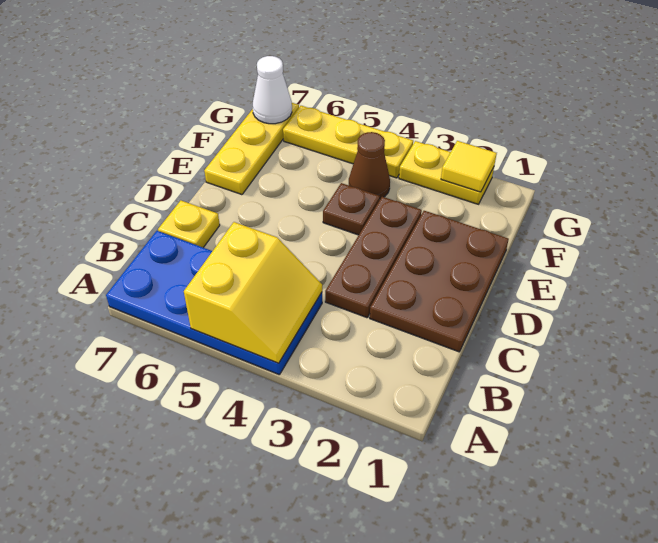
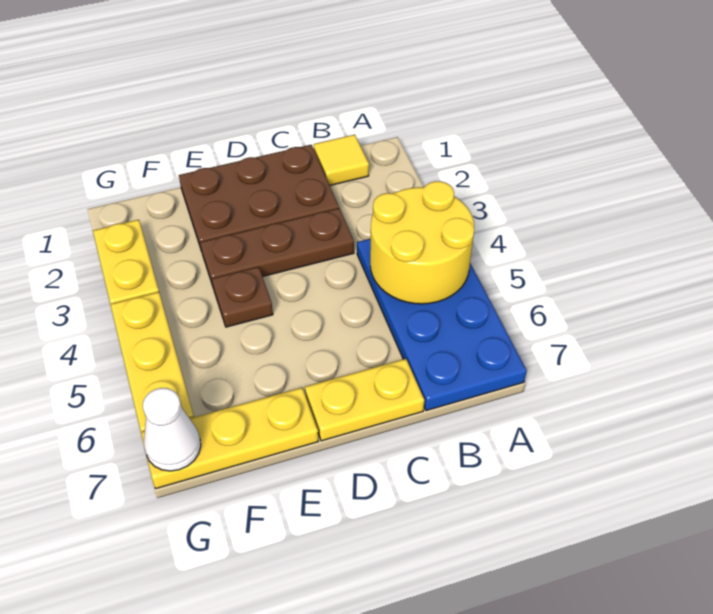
yellow slope A4:B5 level 2 top 5 -> yellow round brick A4:B5 level 2
yellow plate C7 level 1 -> yellow plate C7:D7 level 1
brown cone F4 level 1 -> none
yellow tile G2 level 2 -> yellow tile B1 level 1

